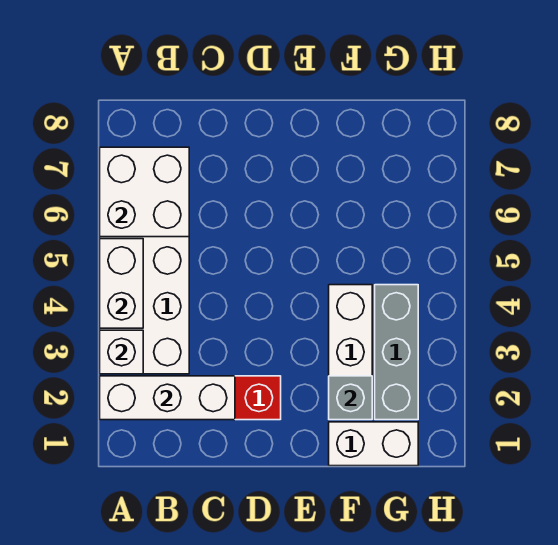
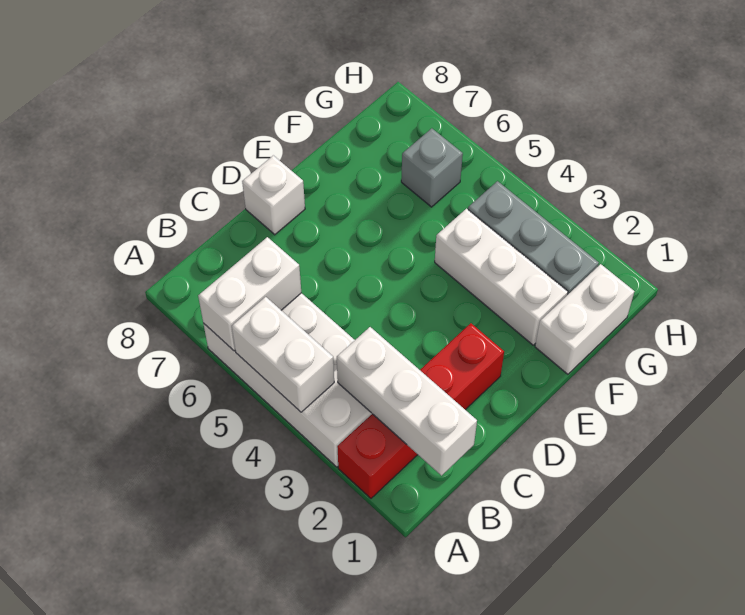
white brick A2:C2 level 2 -> white brick B1:B3 level 2
white brick A3 level 2 -> white brick D8 level 1
white brick A6:B7 level 2 -> white brick A6:B6 level 2
grey brick F2 level 2 -> grey brick G6 level 1

